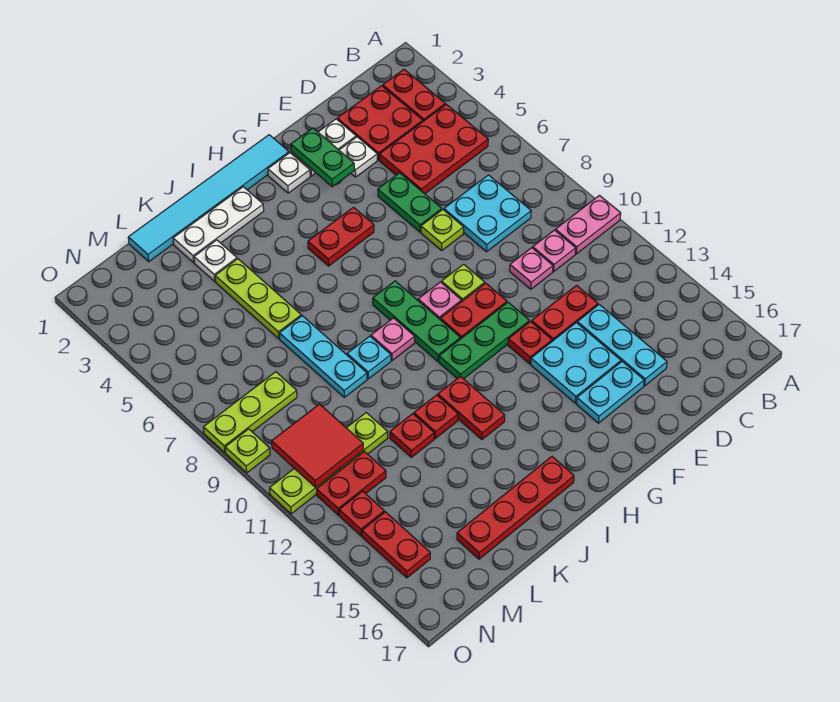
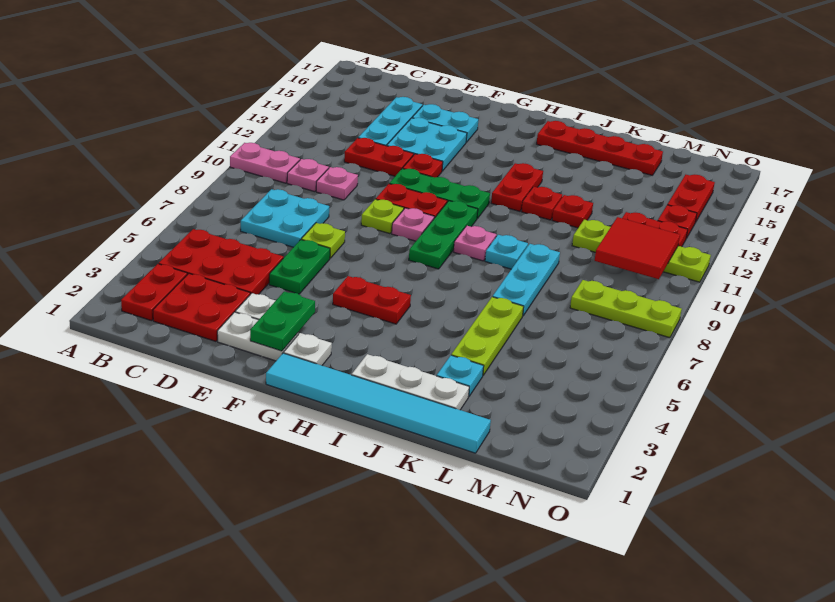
white plate K3 level 1 -> cyan plate K3 level 1
lime plate O9 level 1 -> none

